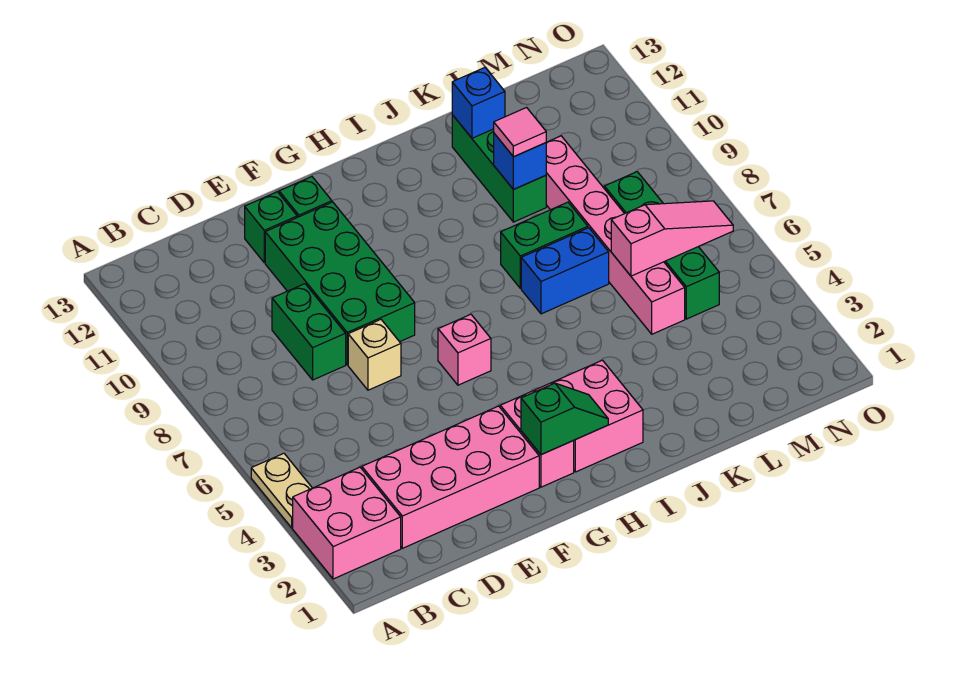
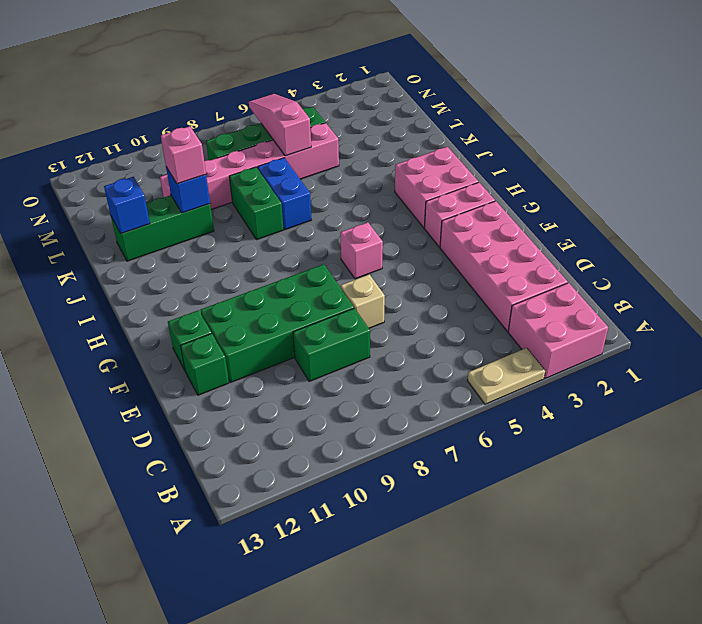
green slope G2:H2 level 2 top G -> none
pink tile K10 level 3 -> pink brick K10 level 3

